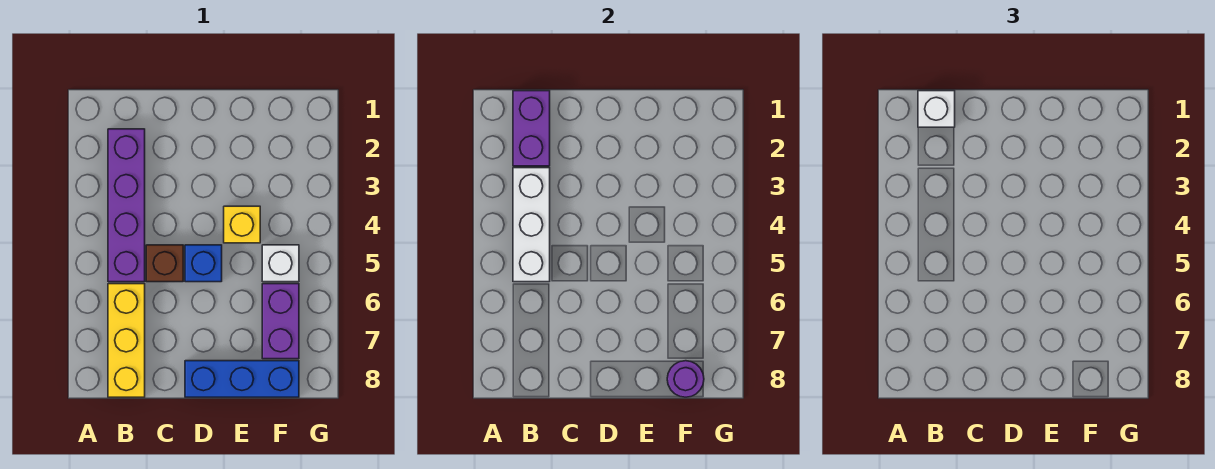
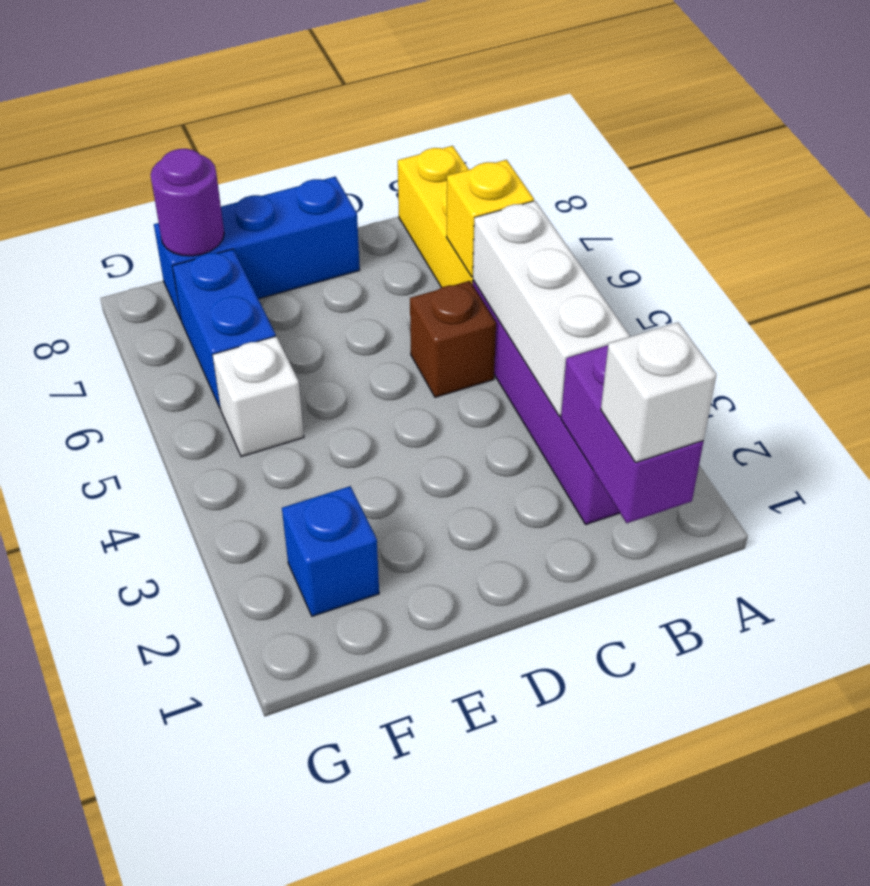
blue brick D5 level 1 -> blue brick F2 level 1
yellow brick E4 level 1 -> yellow brick B6 level 2
purple brick F6:F7 level 1 -> blue brick F6:F7 level 1

